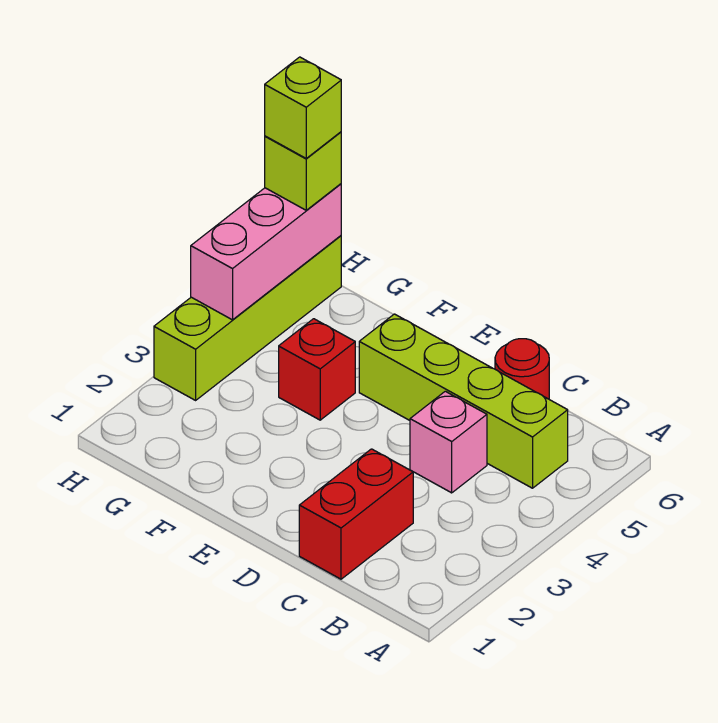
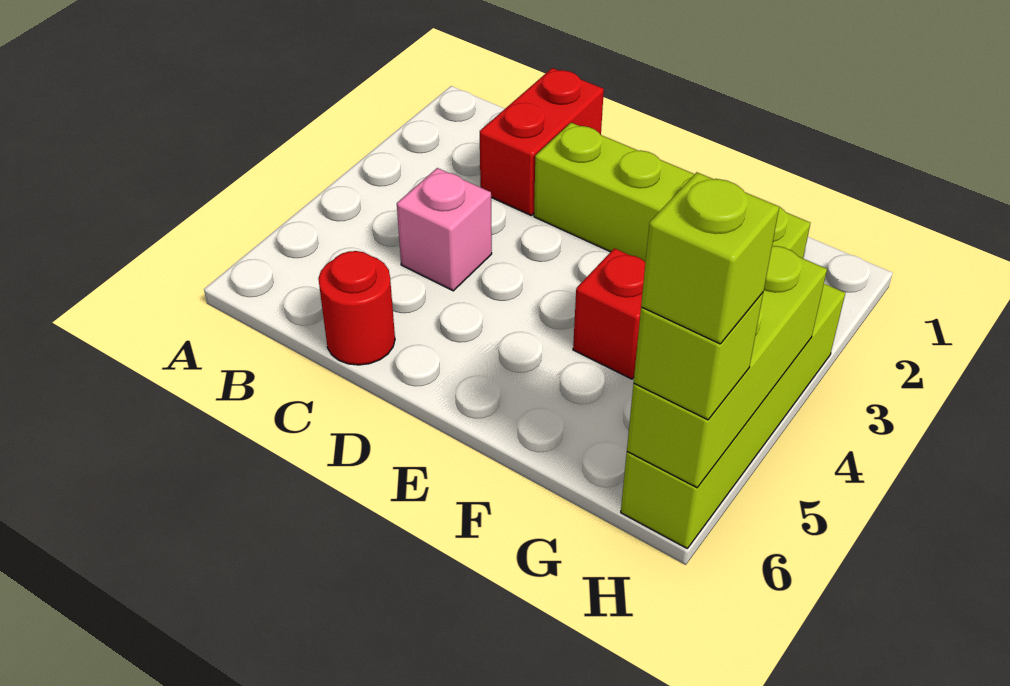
lime brick B5:E5 level 1 -> lime brick D2:G2 level 1
pink brick H4:H6 level 2 -> lime brick H4:H6 level 2

